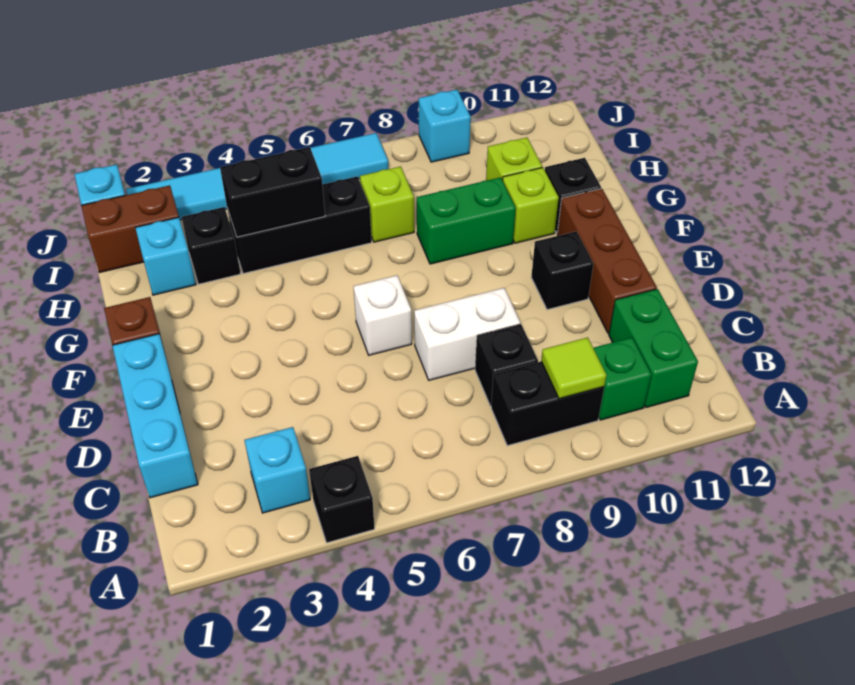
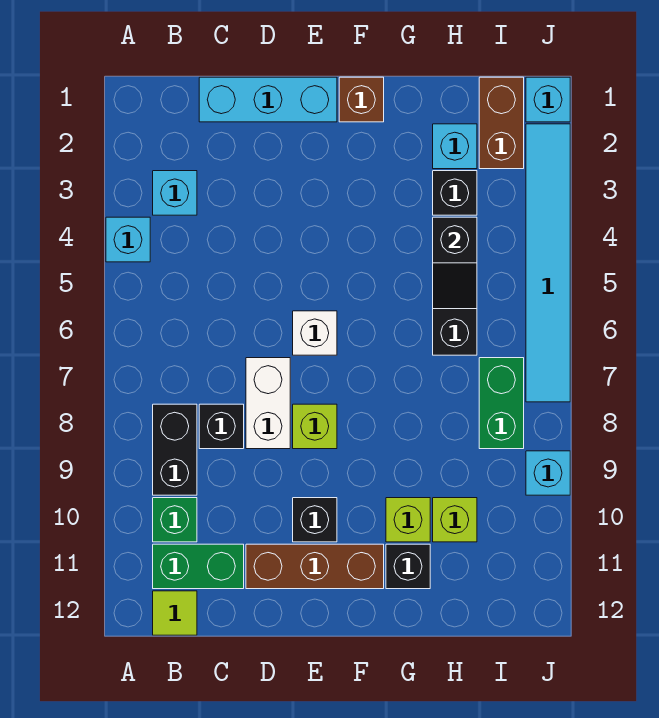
black brick A4 level 1 -> cyan brick A4 level 1
lime tile B9 level 2 -> lime tile B12 level 1
green brick G8:G9 level 1 -> green brick I7:I8 level 1
black brick H4:H5 level 2 -> black slope H4:H5 level 2 top 4
lime brick H7 level 1 -> lime brick E8 level 1

